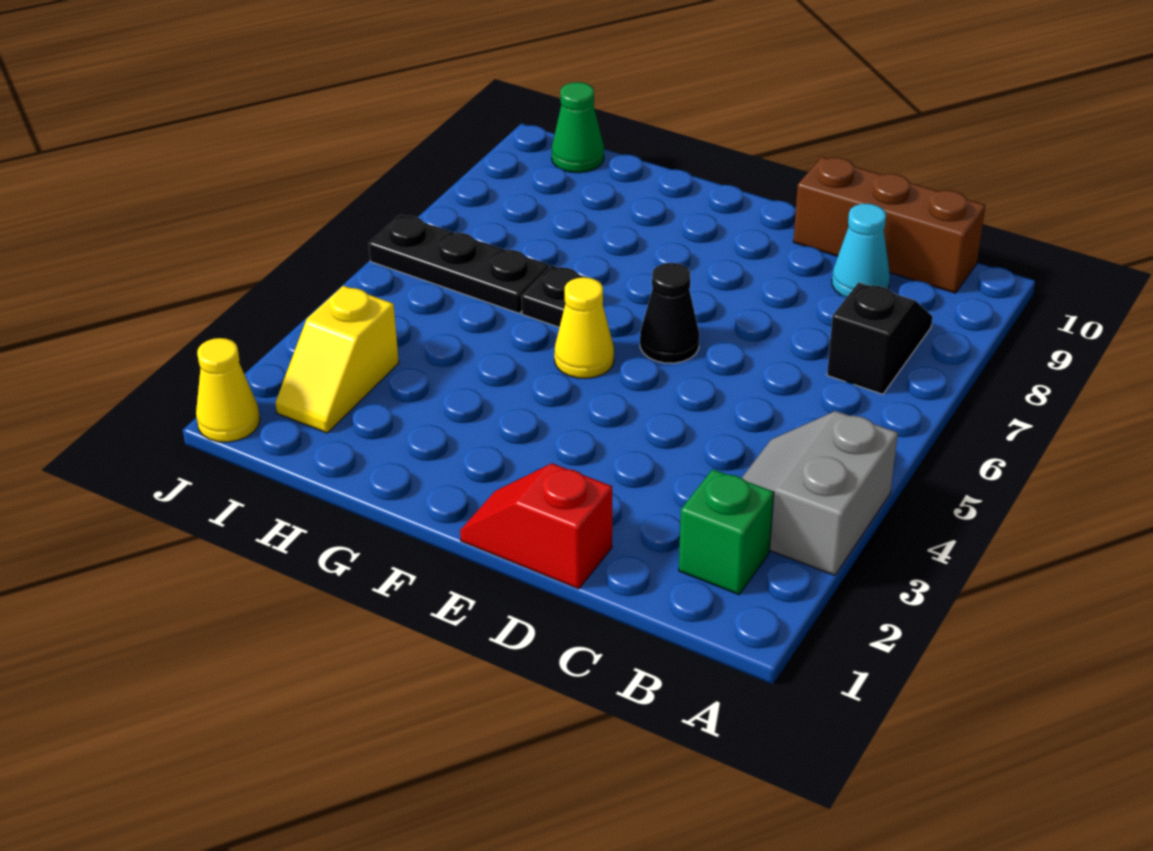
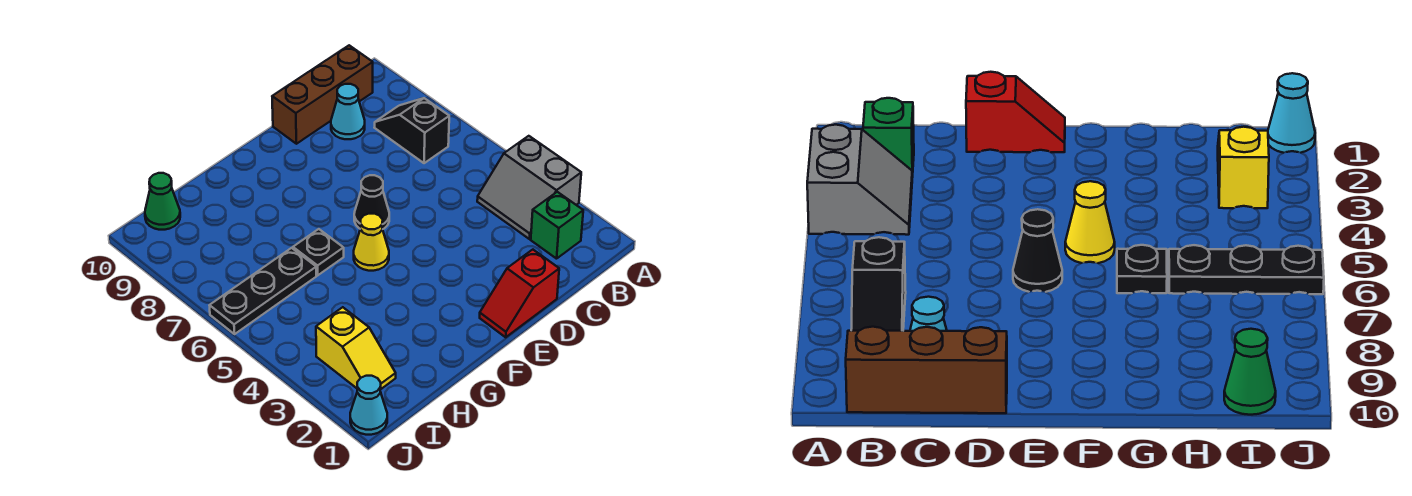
yellow cone J1 level 1 -> cyan cone J1 level 1

